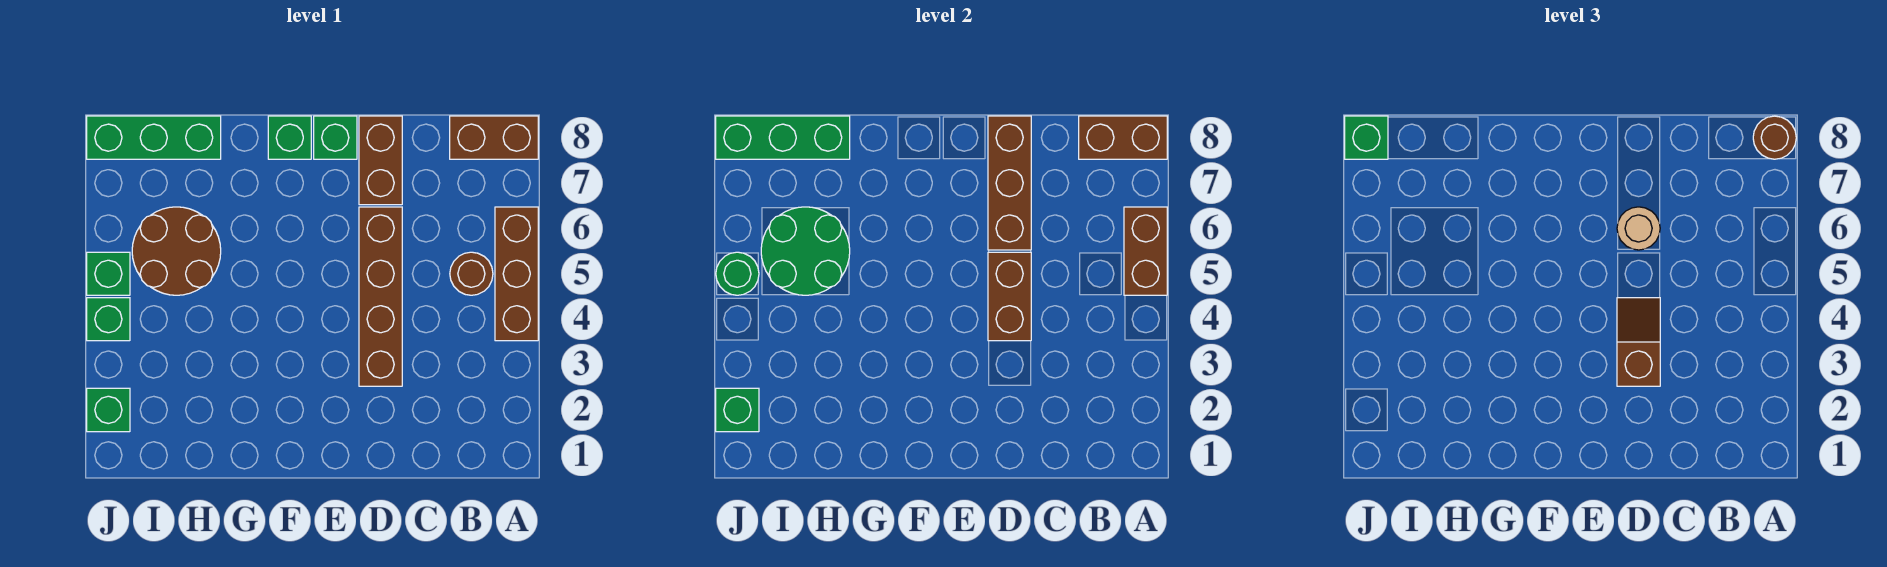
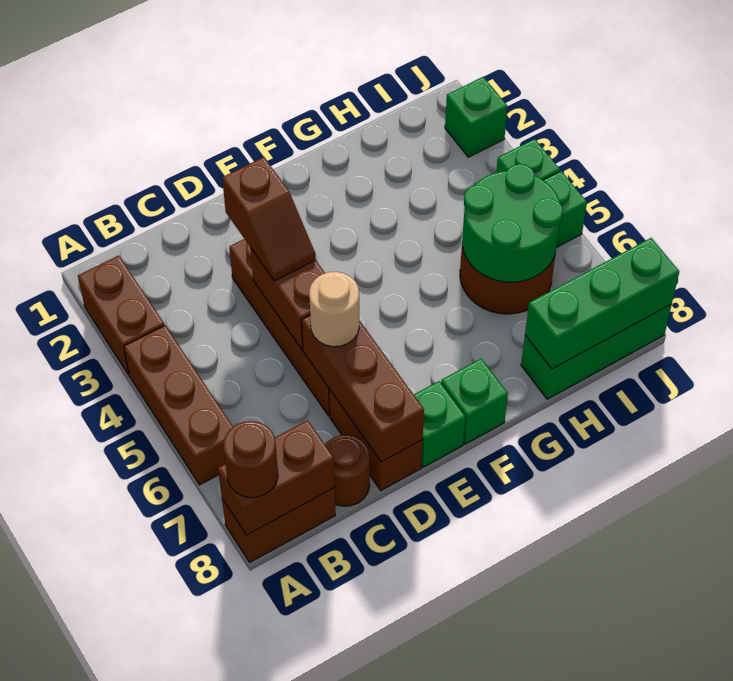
brown brick A5:A6 level 2 -> brown brick A2:A3 level 1
brown round brick B5 level 1 -> brown round brick C8 level 1
green brick J2 level 2 -> none
green round brick J5 level 2 -> none
green brick J8 level 3 -> none

